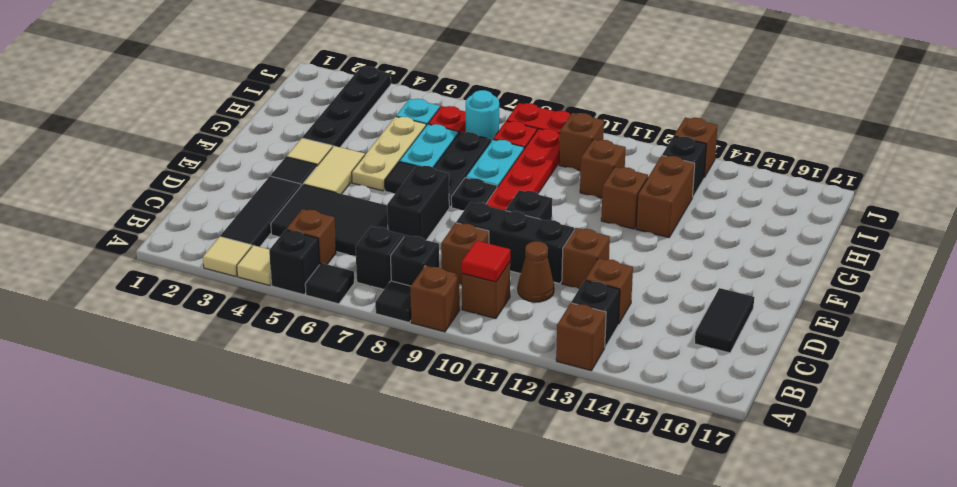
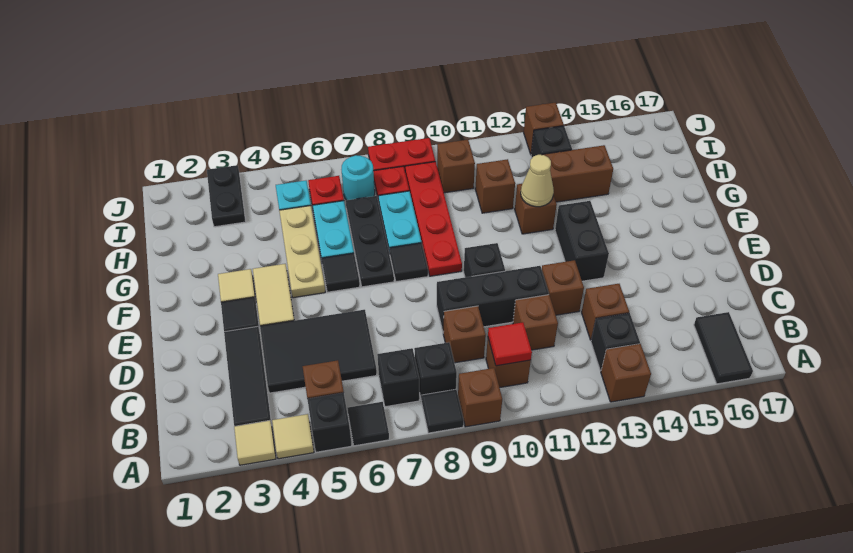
brown cone C11 level 1 -> brown brick C11 level 1
black tile C16:D16 level 1 -> black tile A16:B16 level 1
black brick D7:E7 level 1 -> black brick E13:F13 level 1
black plate F8 level 1 -> black tile F8 level 1
black plate G3:J3 level 1 -> black plate I3:J3 level 1
none -> tan cone G12 level 2
brown brick G13:H13 level 1 -> brown brick H13:H14 level 1

